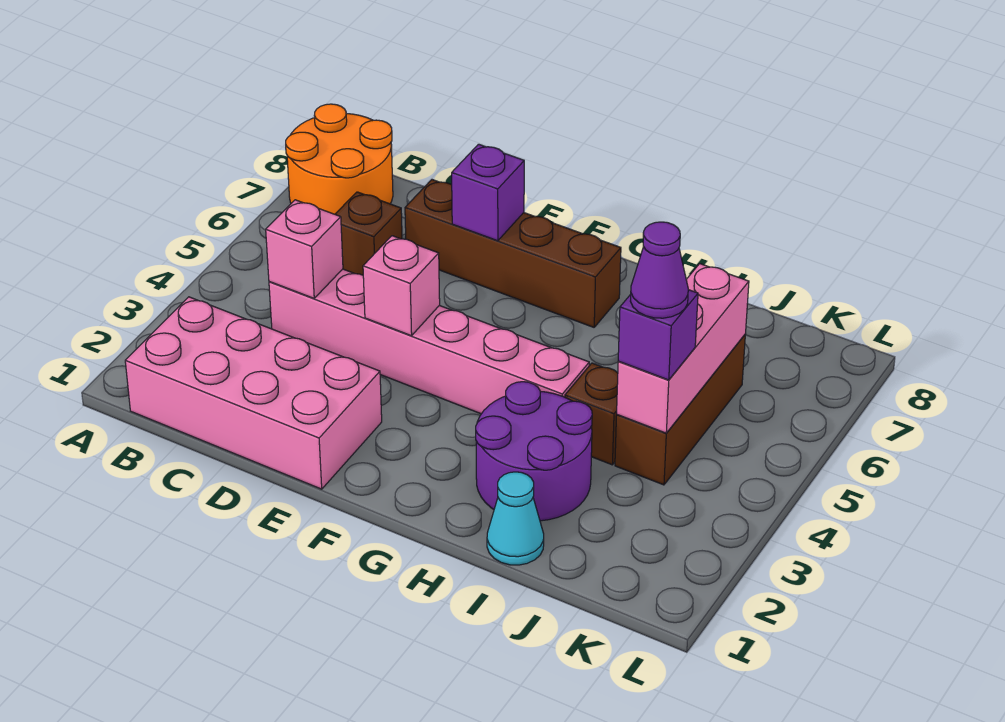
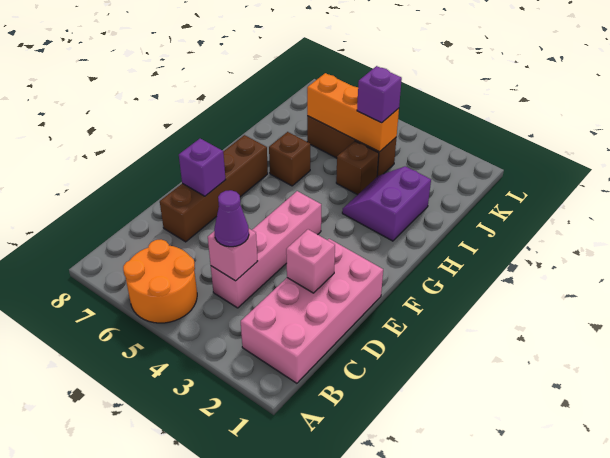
orange round brick A7:B8 level 1 -> orange round brick A5:B6 level 1
pink brick C4:H4 level 1 -> pink brick C4:F4 level 1
brown brick C6 level 1 -> brown brick H6 level 1
pink brick E4 level 2 -> pink brick D2 level 2
purple round brick H2:I3 level 1 -> purple slope H2:I3 level 1 top 2
cyan cone I1 level 1 -> none
pink brick J4:J6 level 2 -> orange brick J4:J6 level 2
purple cone J4 level 4 -> purple cone C4 level 3

